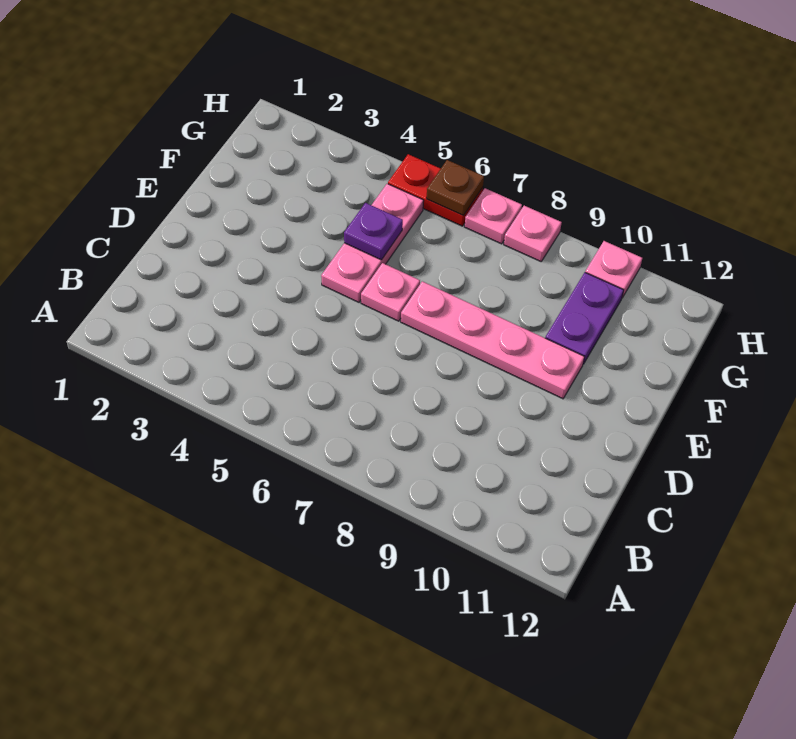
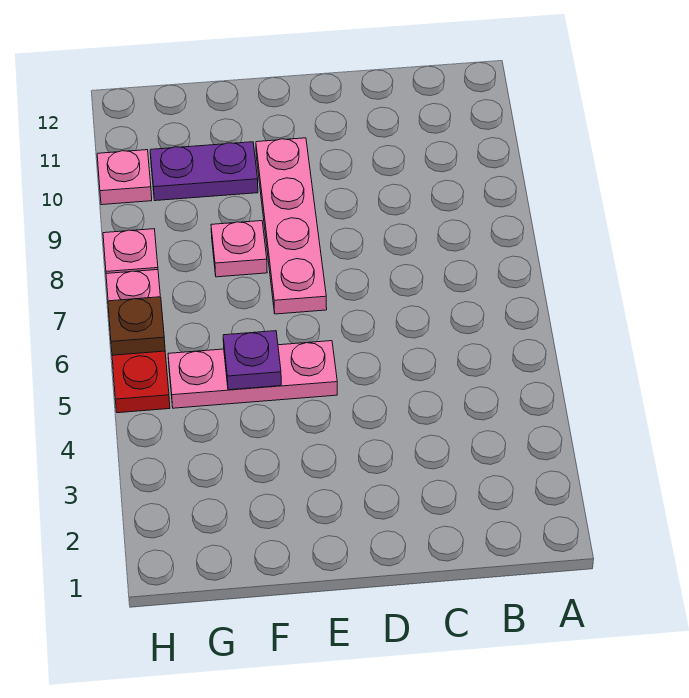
pink plate E6 level 1 -> pink plate F8 level 1

